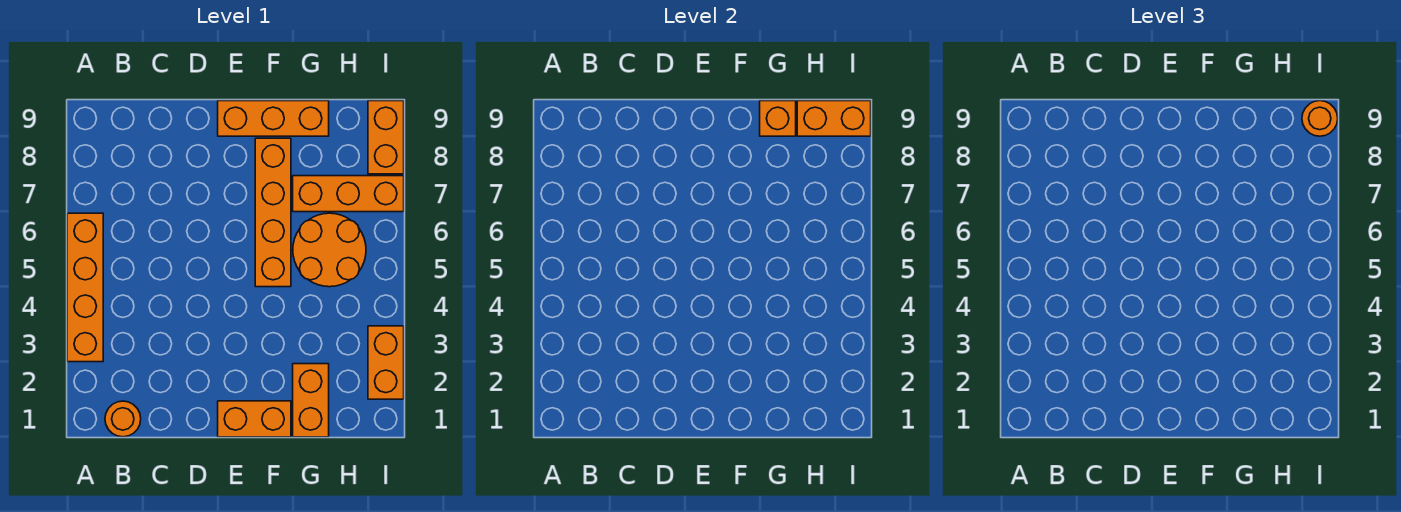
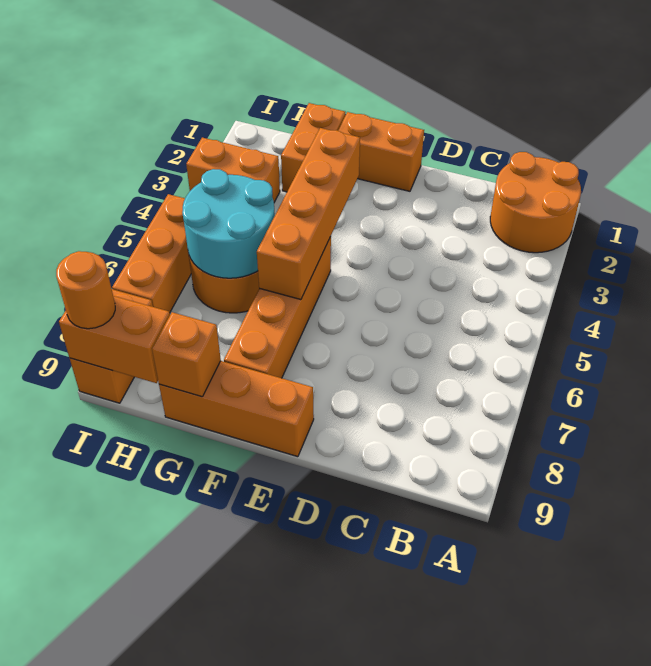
orange brick A3:A6 level 1 -> orange brick F3:F6 level 2
orange round brick B1 level 1 -> orange round brick A1:B2 level 1
none -> cyan round brick G5:H6 level 2
orange brick G7:I7 level 1 -> orange brick I5:I7 level 1
orange brick I2:I3 level 1 -> orange brick H3:I3 level 1

